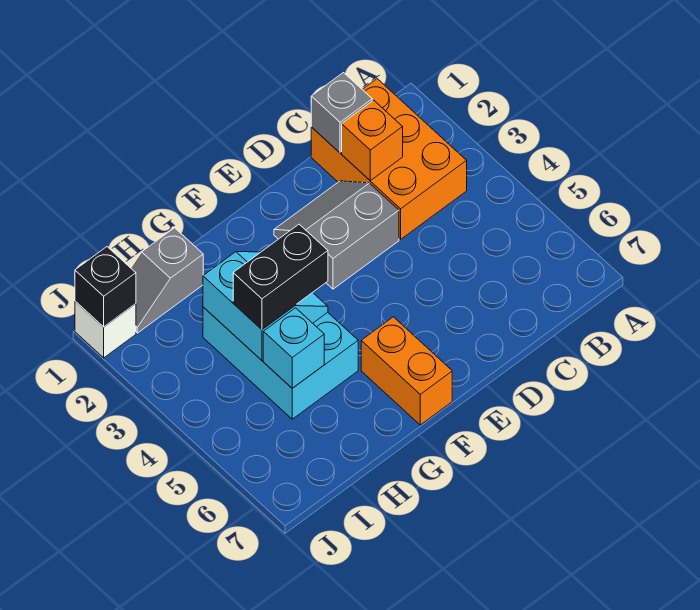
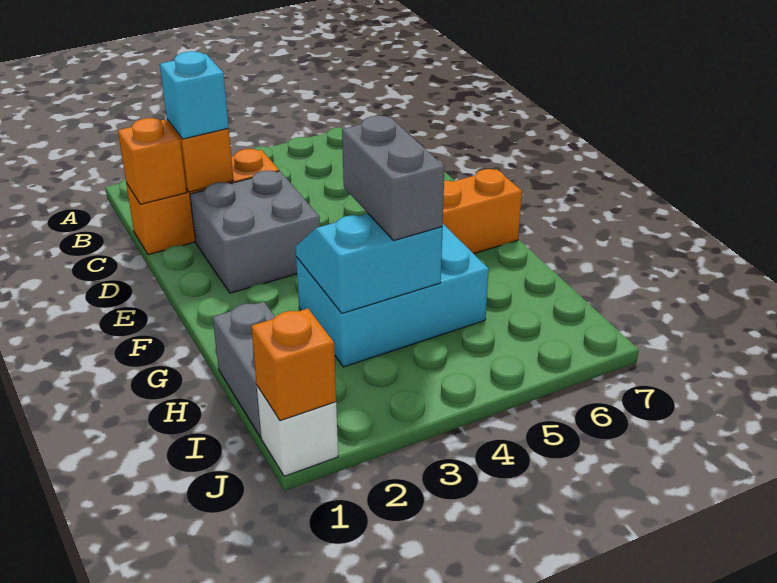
orange brick B1:C3 level 1 -> orange brick C1:C3 level 1
grey brick C1 level 2 -> orange brick C1 level 2
grey slope D2:E3 level 1 top 3 -> grey brick D2:E3 level 1
black brick G4:H4 level 3 -> grey brick G4:H4 level 3
grey slope H1:I1 level 1 top H -> grey brick H1:I1 level 1
cyan brick H5 level 2 -> cyan brick C2 level 3
black brick J1 level 2 -> orange brick J1 level 2

